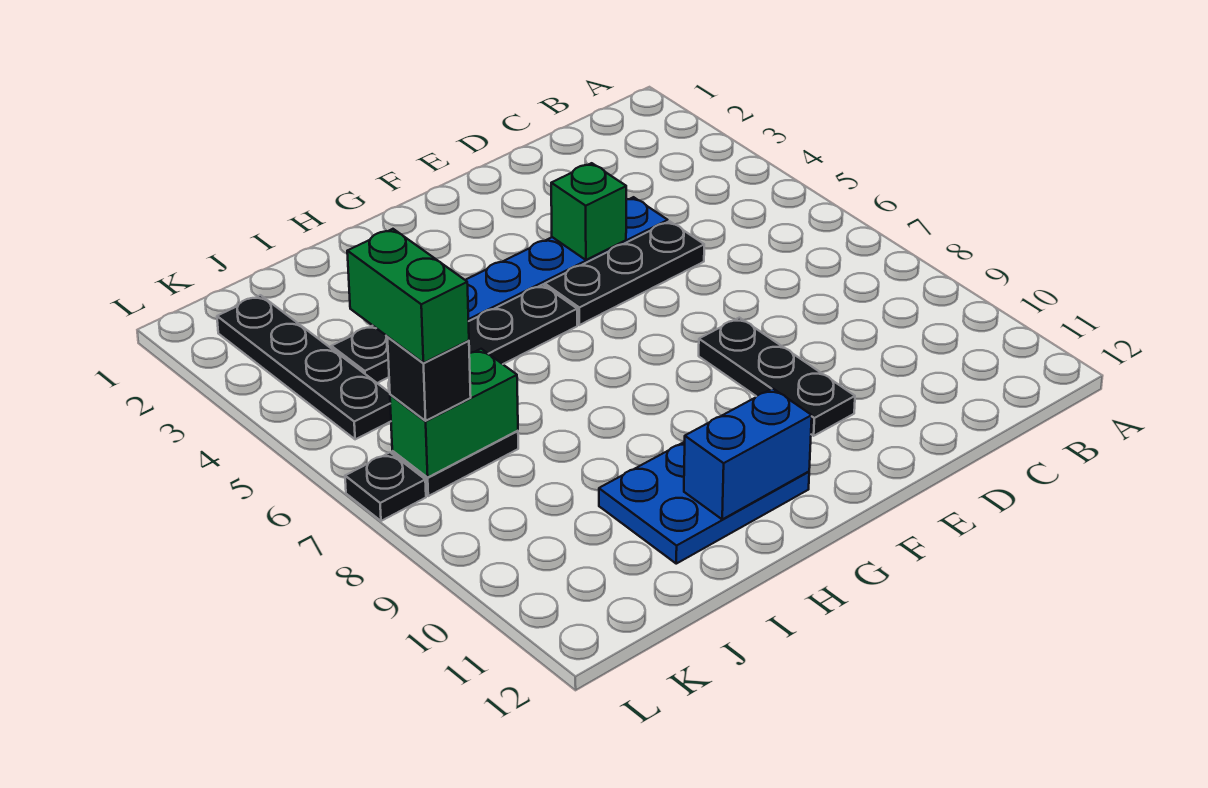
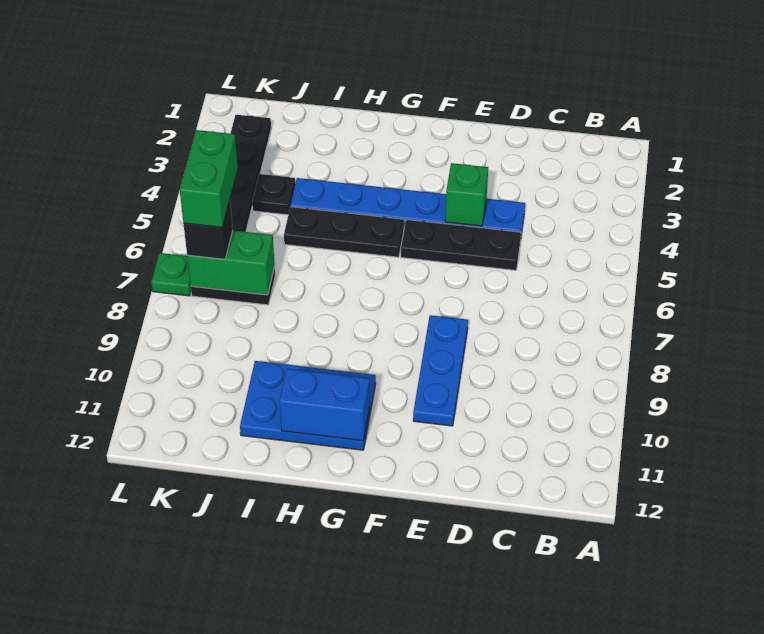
black plate E8:E10 level 1 -> blue plate E8:E10 level 1
black plate L7 level 1 -> green plate L7 level 1

